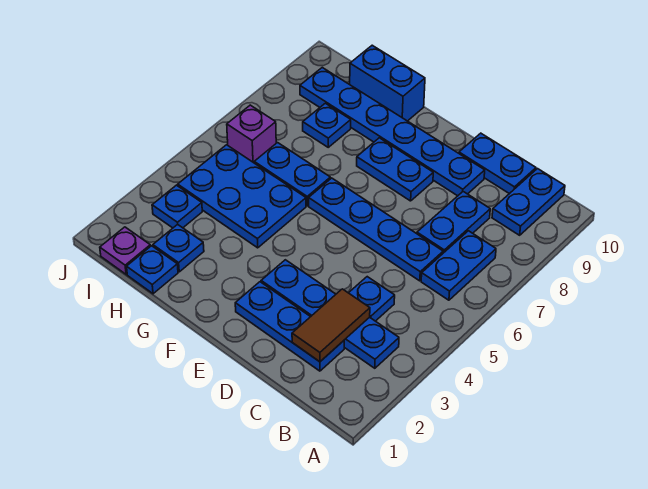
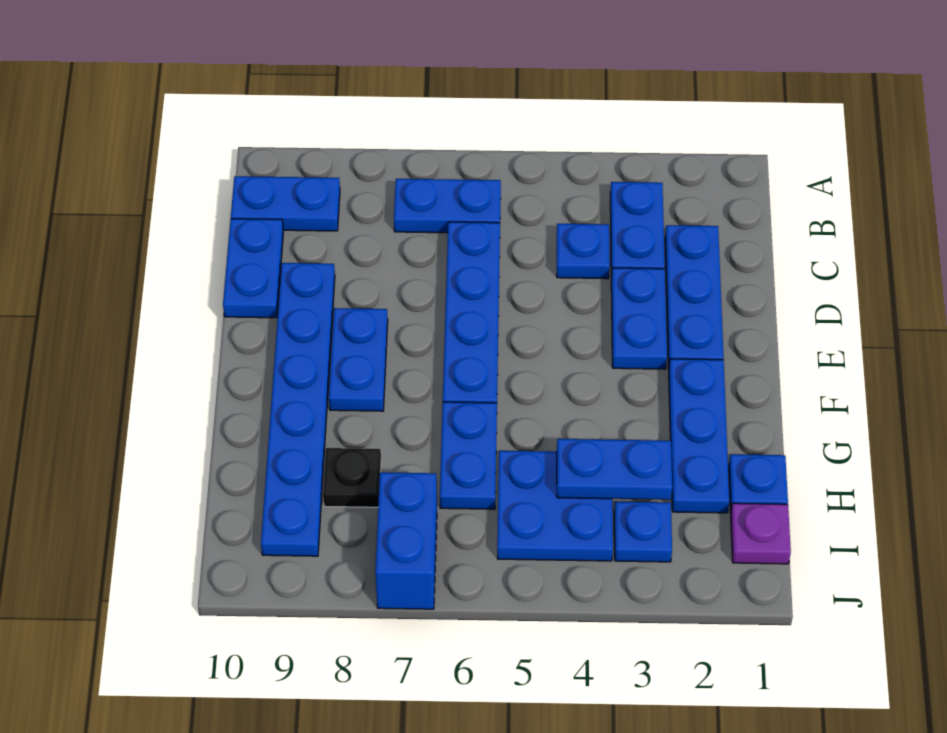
brown tile C2:C3 level 2 -> none
blue plate C7:C8 level 1 -> blue plate H3:H4 level 2
blue plate G4:I5 level 1 -> blue plate H4:I5 level 1
blue brick G10:H10 level 1 -> blue brick I7:J7 level 1
blue plate H2 level 1 -> blue plate F2:H2 level 1
blue plate H8 level 1 -> black plate H8 level 1
purple brick I6 level 1 -> none

